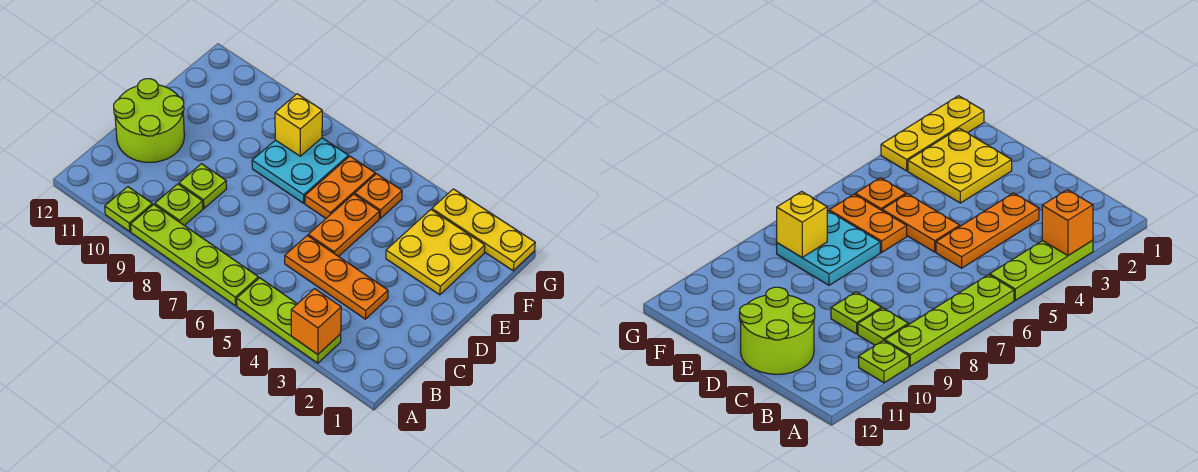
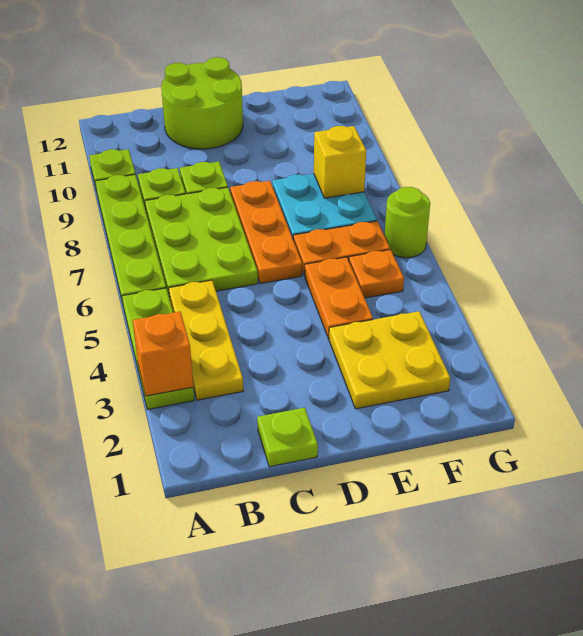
none -> lime plate B6:C8 level 1
none -> lime plate C1 level 1
orange plate C3:C5 level 1 -> orange plate D6:D8 level 1
orange plate D5:E5 level 1 -> orange plate E4:E5 level 1
yellow plate G1:G3 level 1 -> yellow plate B3:B5 level 1
none -> lime round brick G6 level 1

